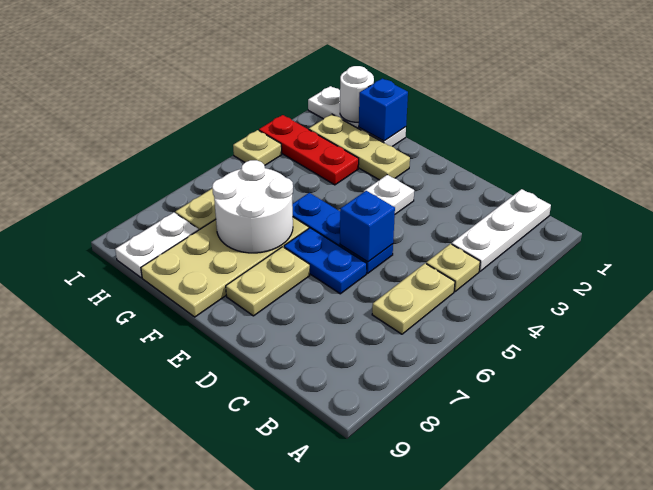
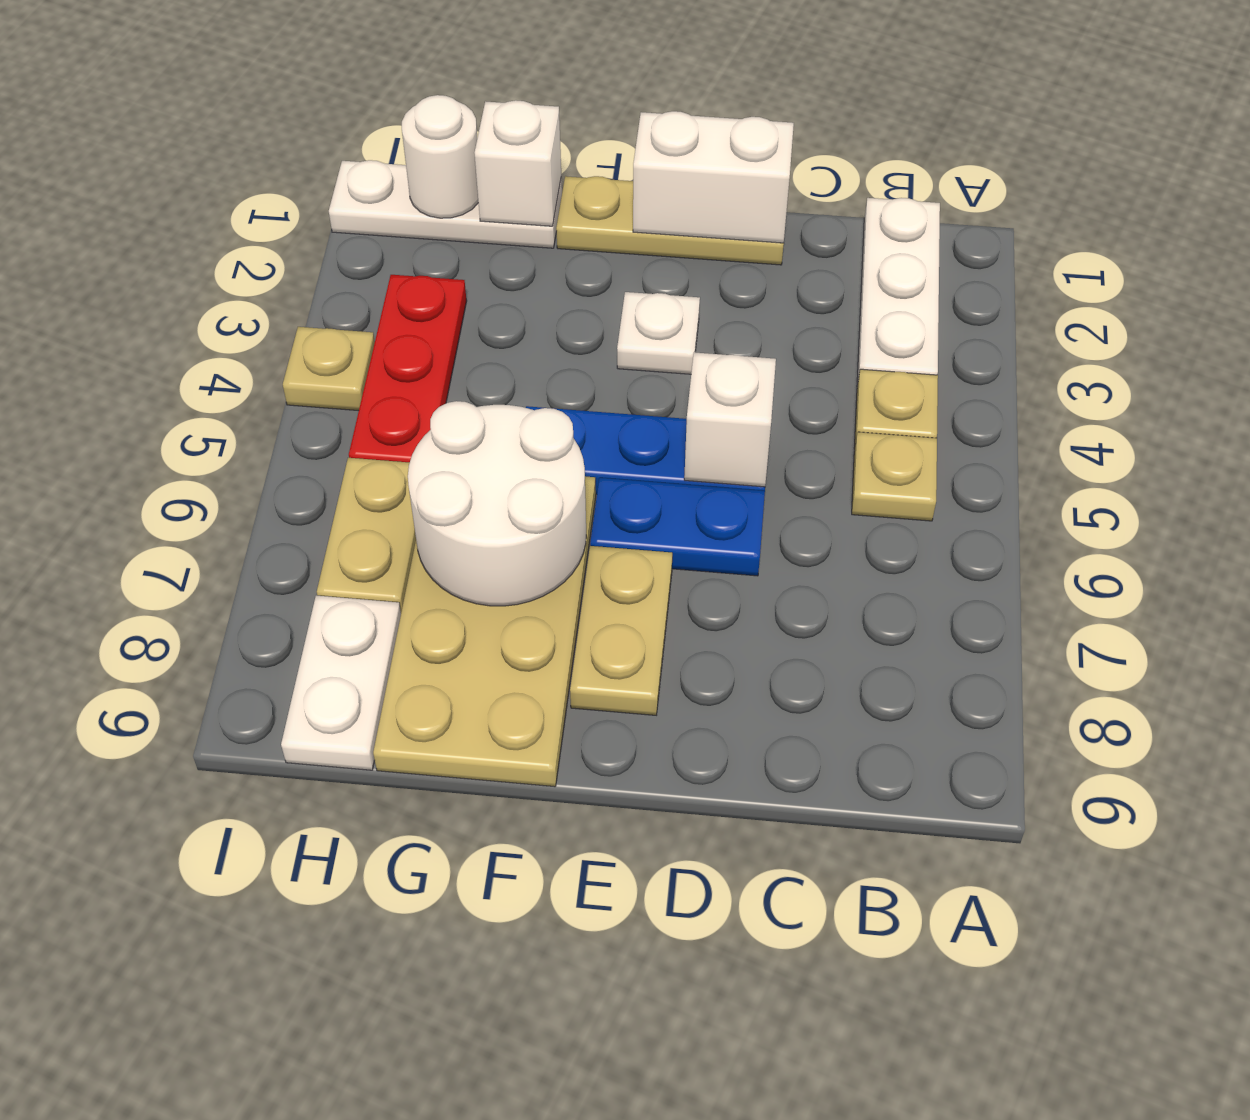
tan plate B5:B6 level 1 -> tan plate B5 level 1
none -> white brick D1:E1 level 2
blue brick D5 level 2 -> white brick D5 level 2
tan plate F2:H2 level 1 -> tan plate D1:F1 level 1
blue brick G1 level 2 -> white brick G1 level 2
red plate G3:I3 level 1 -> red plate H3:H5 level 1

